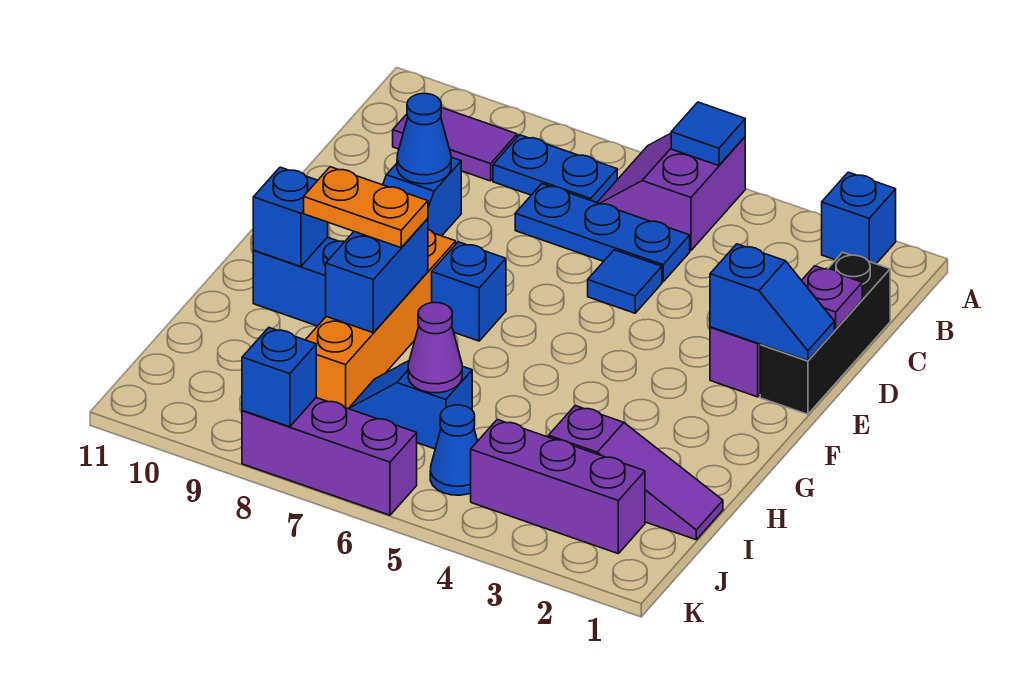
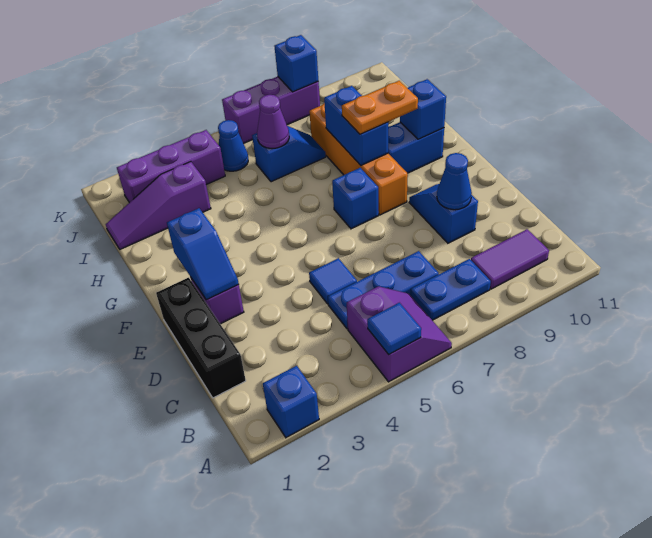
purple plate D1 level 2 -> none
blue slope E1:E2 level 2 top 2 -> blue slope E2:F2 level 2 top F

